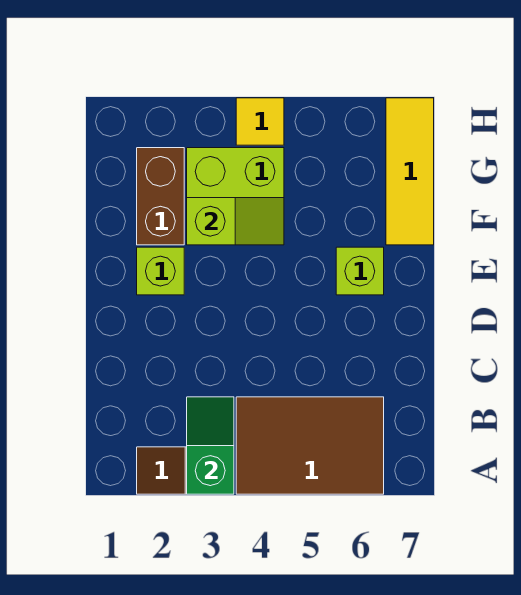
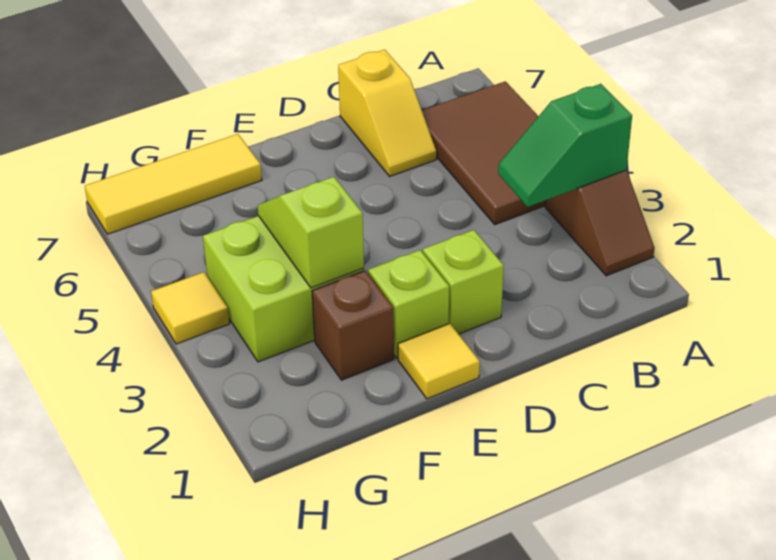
none -> yellow slope C6:C7 level 1 top 7
none -> yellow tile E1 level 1
lime brick E6 level 1 -> lime brick D2 level 1
brown brick F2:G2 level 1 -> brown brick F2 level 1

